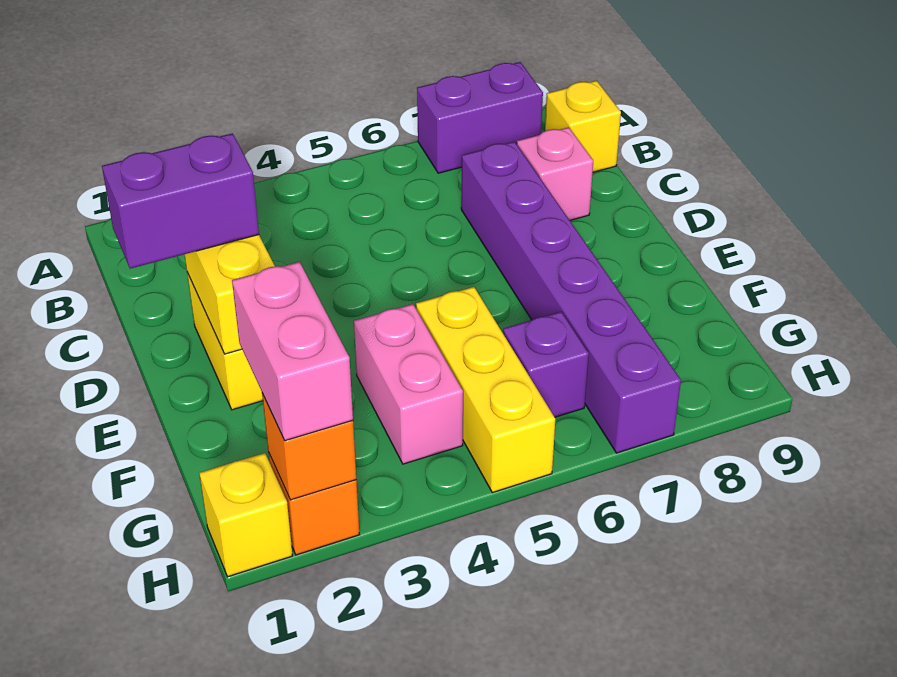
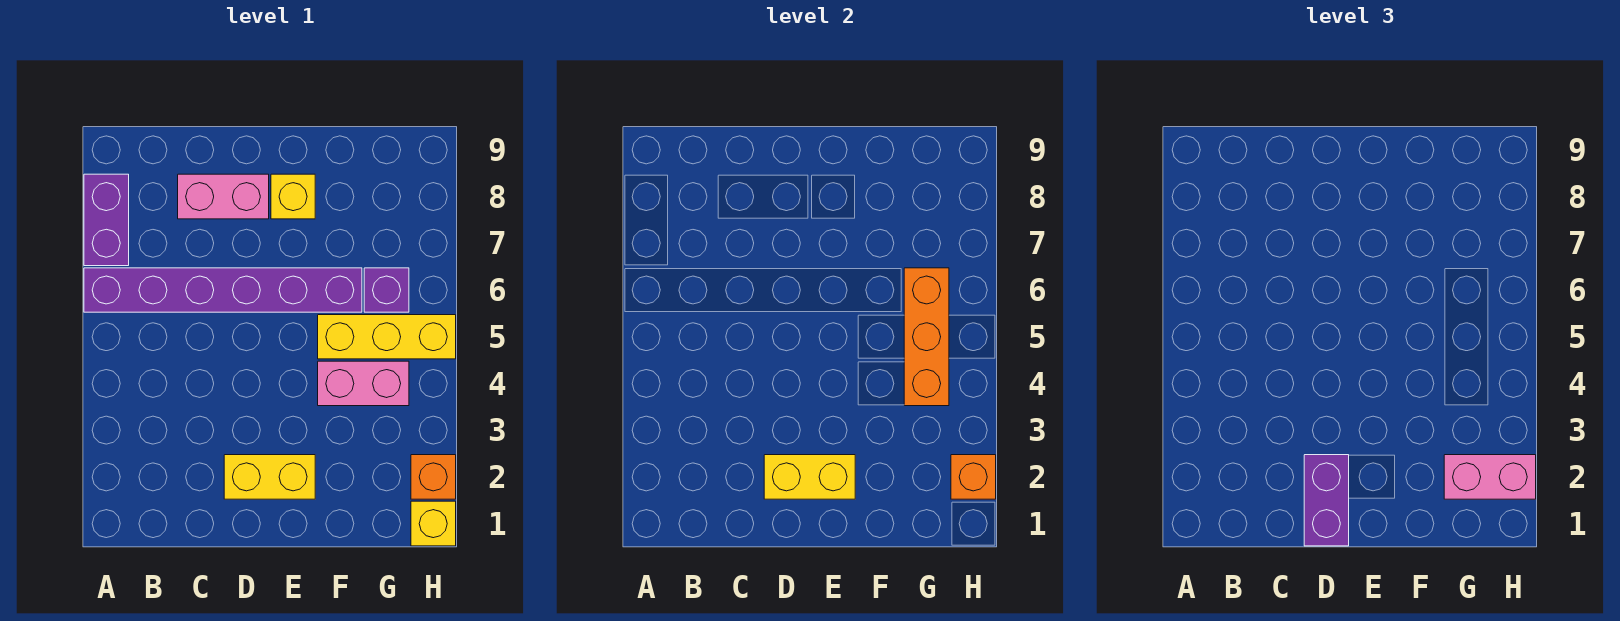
yellow brick B9 level 1 -> yellow brick E8 level 1
purple brick C7:H7 level 1 -> purple brick A6:F6 level 1
pink brick C8 level 1 -> pink brick C8:D8 level 1
none -> orange brick G4:G6 level 2

